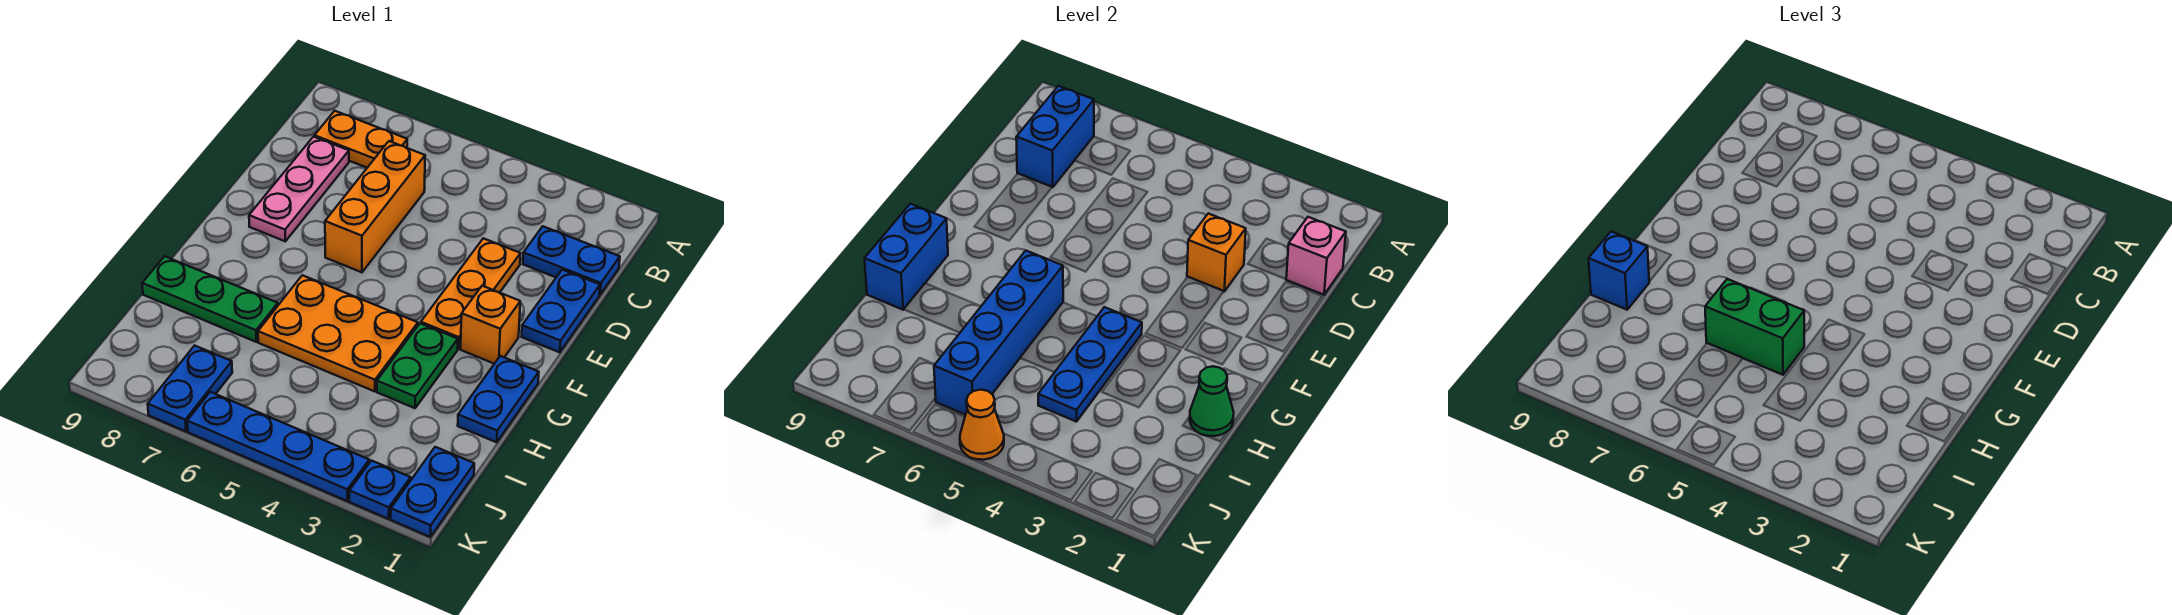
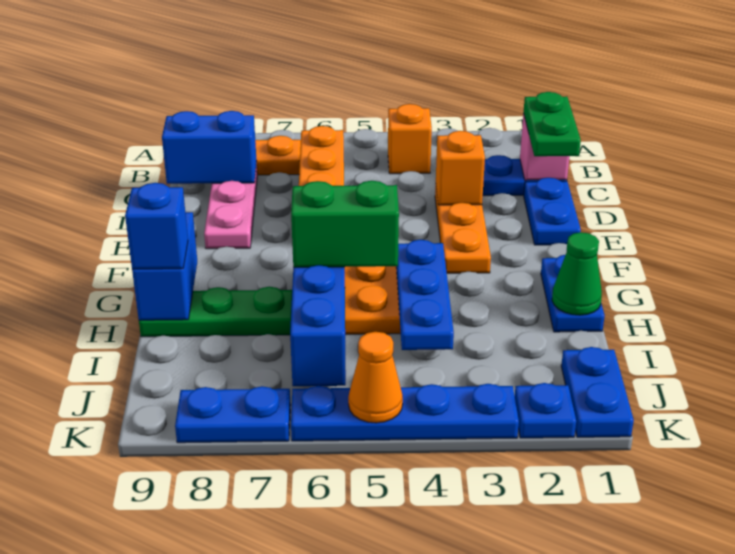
blue brick B8:C8 level 2 -> blue brick C8:C9 level 2
orange brick F2 level 1 -> orange brick B4 level 1
green plate G3:H3 level 1 -> green plate C1:D1 level 3
blue plate J7:K7 level 1 -> blue plate K7:K8 level 1

